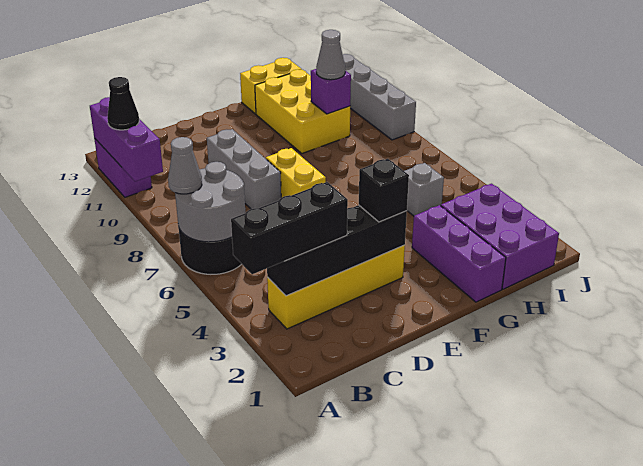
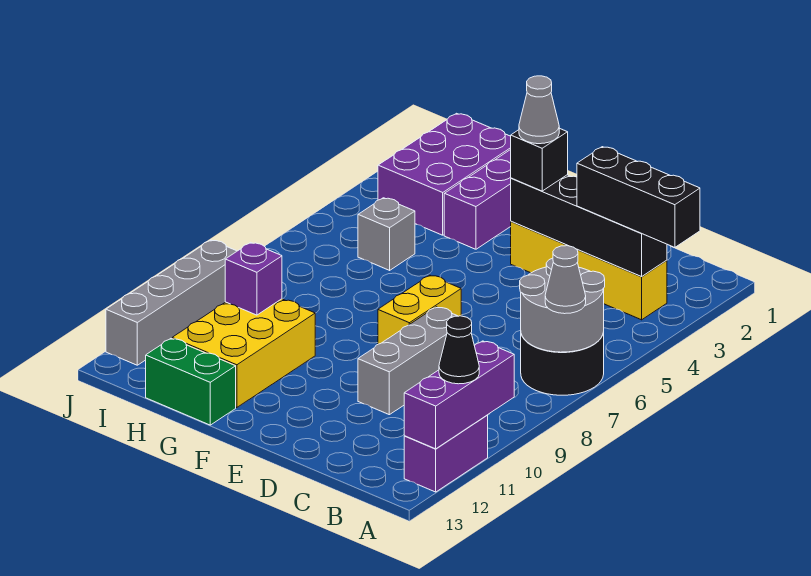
yellow brick G13:H13 level 1 -> green brick G13:H13 level 1
grey cone H10 level 3 -> grey cone E3 level 4

